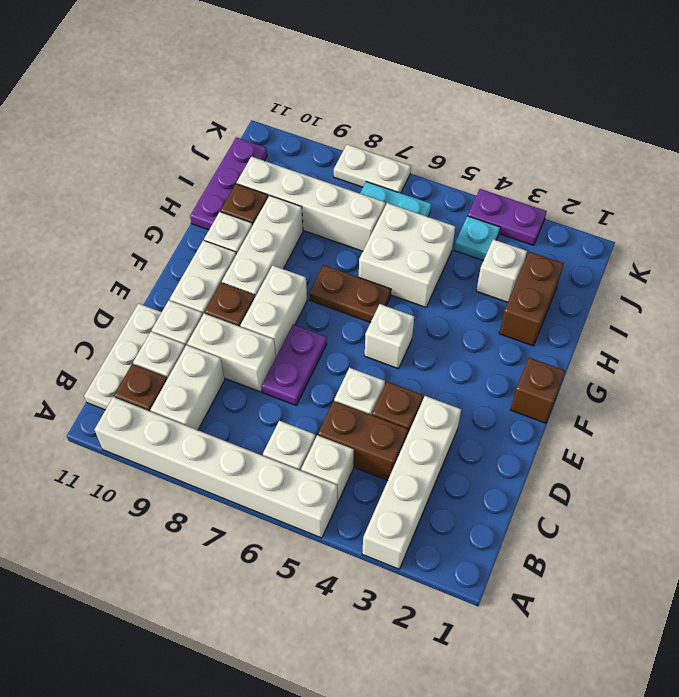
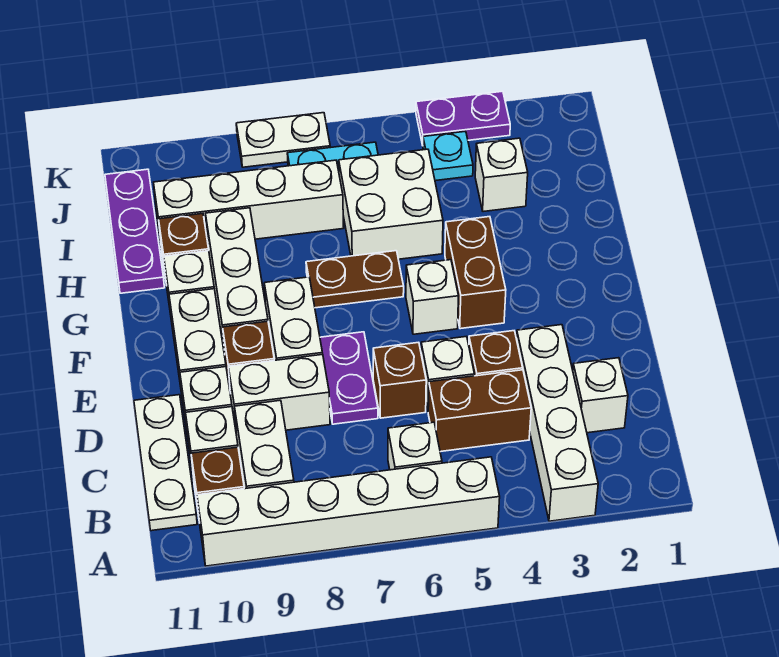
white brick B5 level 1 -> white brick C2 level 1
brown brick F1 level 1 -> brown brick D6 level 1
brown brick H2:I2 level 1 -> brown brick F4:G4 level 1

